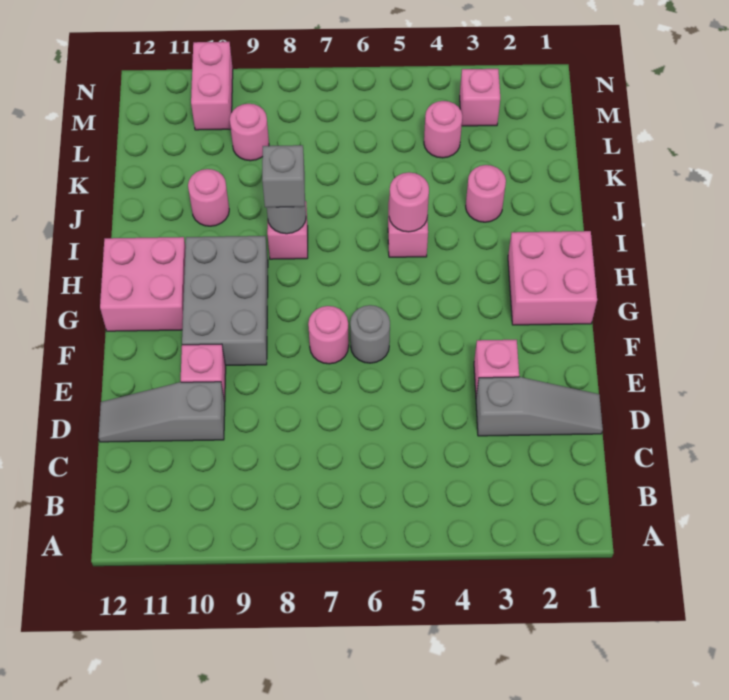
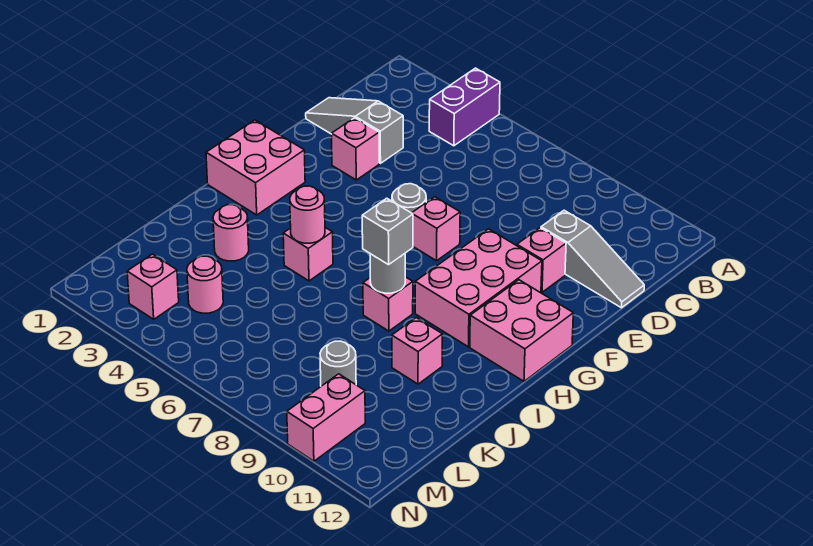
none -> purple brick A4:B4 level 1
pink round brick F7 level 1 -> pink brick F7 level 1
grey brick F9:H10 level 1 -> pink brick F9:H10 level 1
pink round brick J10 level 1 -> pink brick J10 level 1
pink round brick L9 level 1 -> grey round brick L9 level 1

